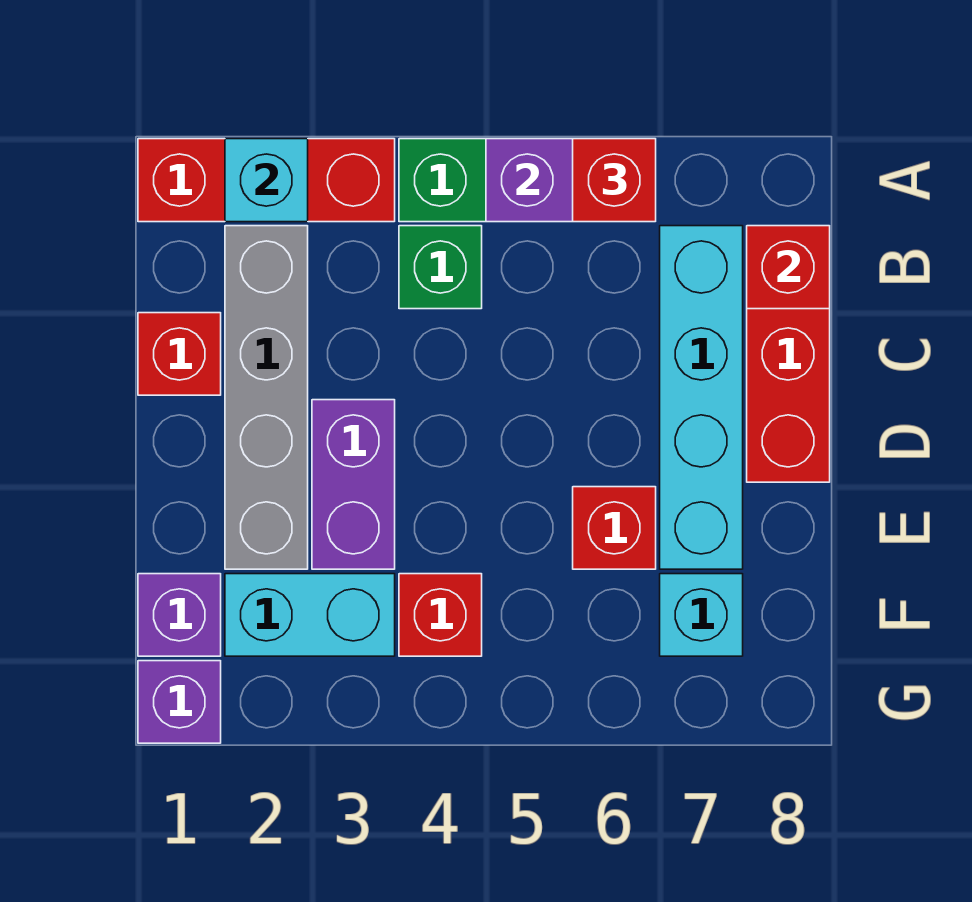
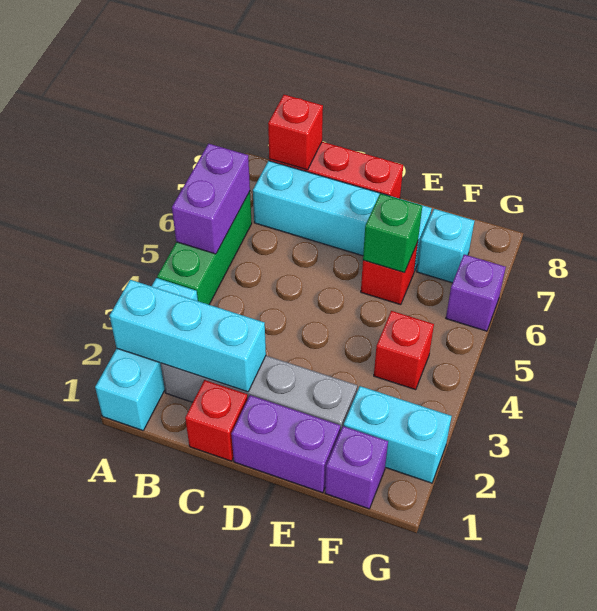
red brick A1:A3 level 1 -> cyan brick A1:A3 level 1
cyan brick A2 level 2 -> cyan brick A2:C2 level 2
red brick A6 level 3 -> none
green brick B4 level 1 -> green brick E6 level 2
purple brick D3:E3 level 1 -> purple brick D1:E1 level 1
cyan brick F2:F3 level 1 -> cyan brick F2:G2 level 1
purple brick G1 level 1 -> purple brick G6 level 1

